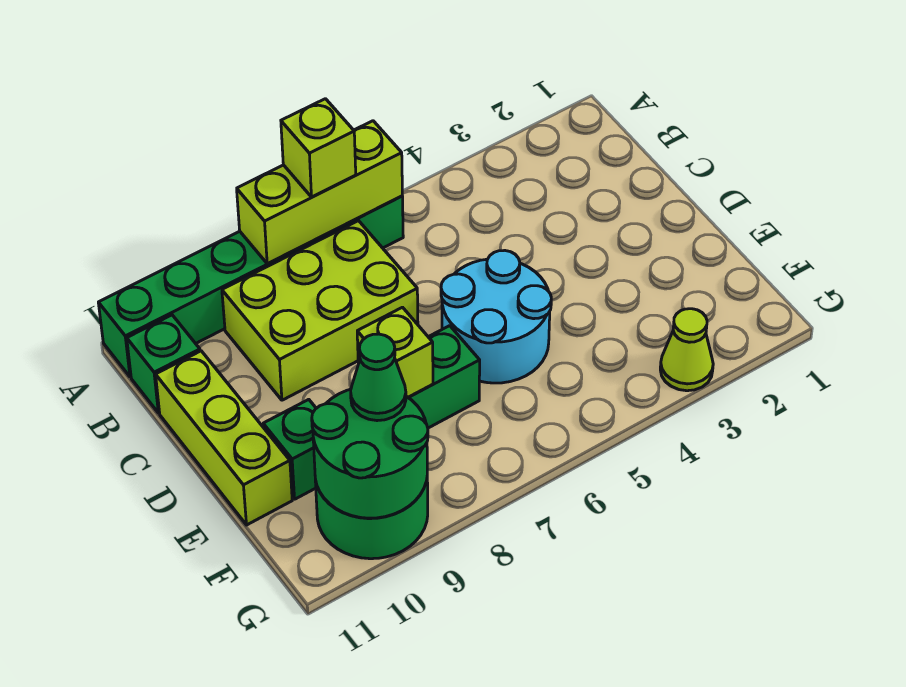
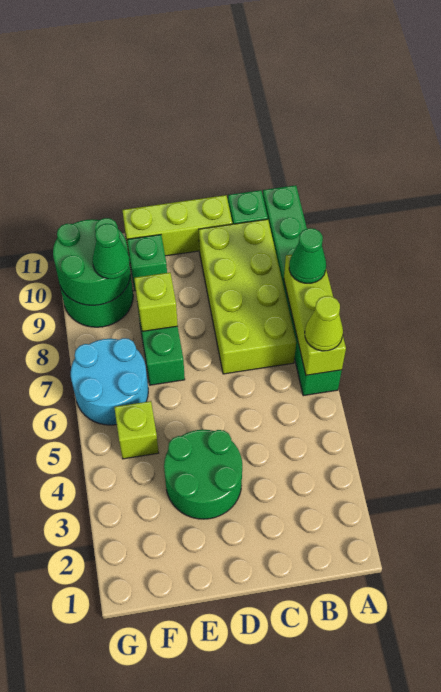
lime brick A7 level 3 -> lime brick F5 level 1
none -> green cone A8 level 3
lime brick B7:C9 level 1 -> lime brick B7:C10 level 1
none -> green round brick D3:E4 level 1
cyan round brick D5:E6 level 1 -> cyan round brick F6:G7 level 1
lime cone G3 level 1 -> lime cone A6 level 3

